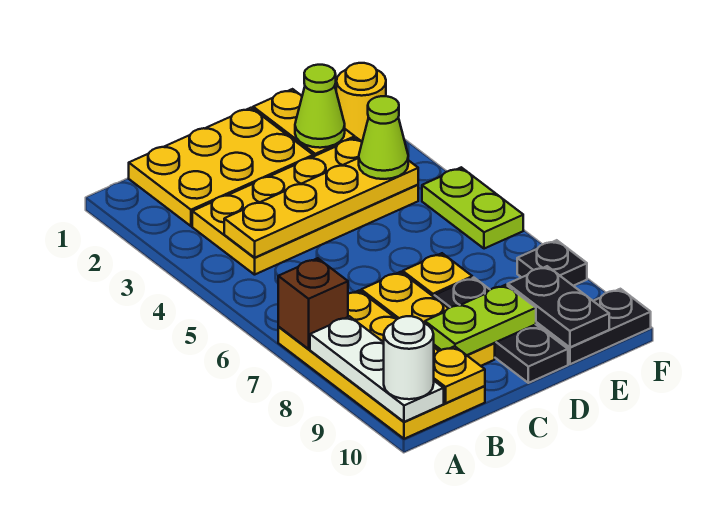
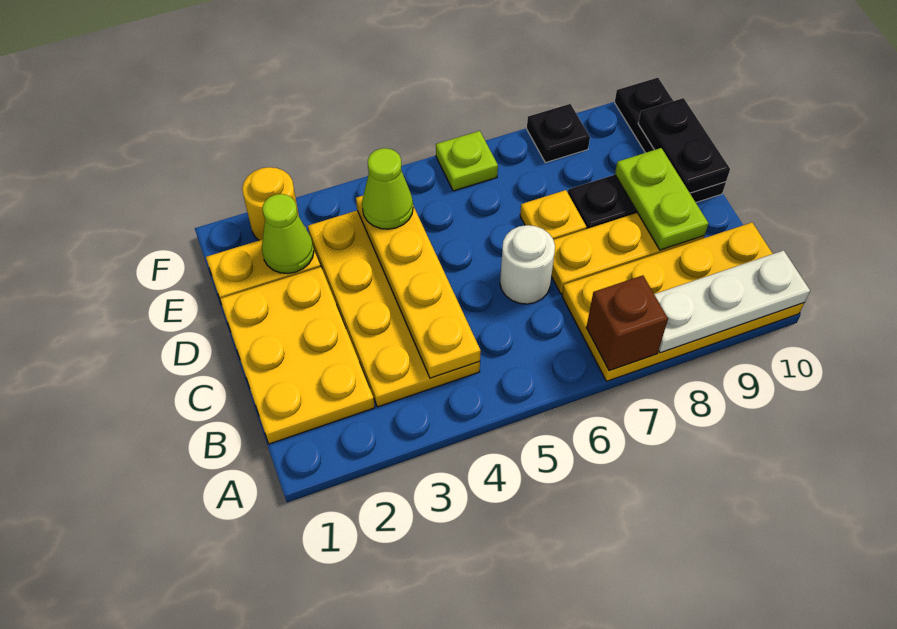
white round brick A10 level 3 -> white round brick C6 level 1
yellow plate B10 level 2 -> none
black plate E9:E10 level 2 -> black plate D10:E10 level 2
lime plate F5:F6 level 1 -> lime plate F6 level 1

